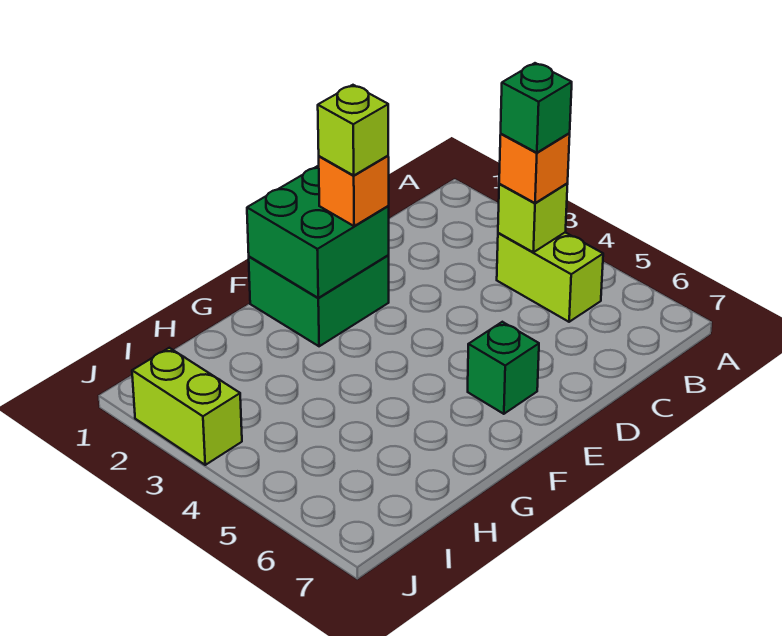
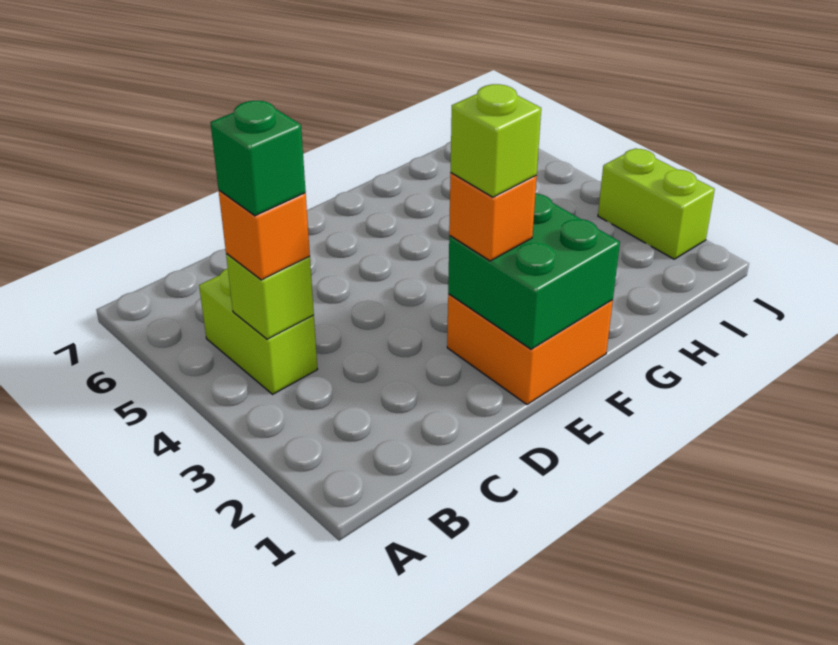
green brick E1:F2 level 1 -> orange brick E1:F2 level 1
green brick E6 level 1 -> none

